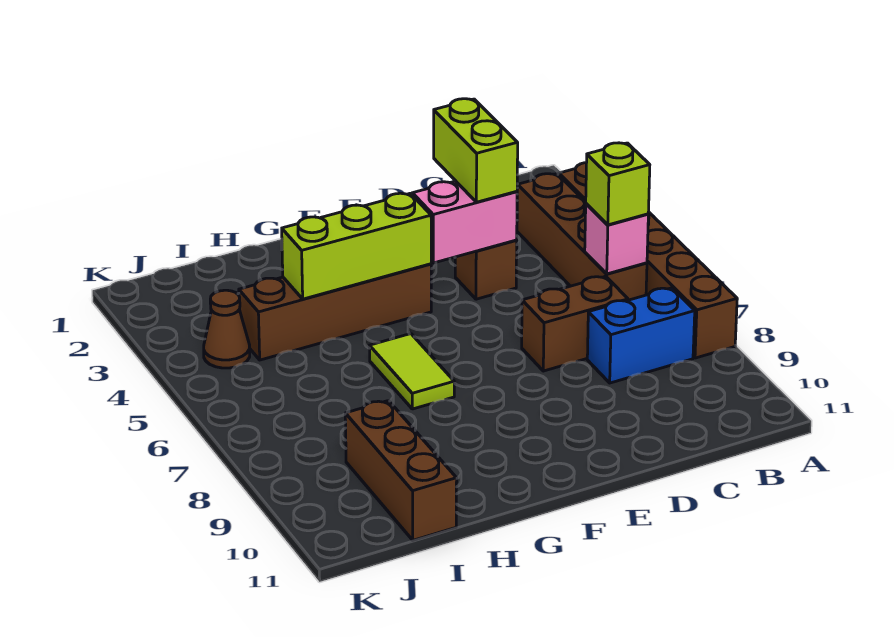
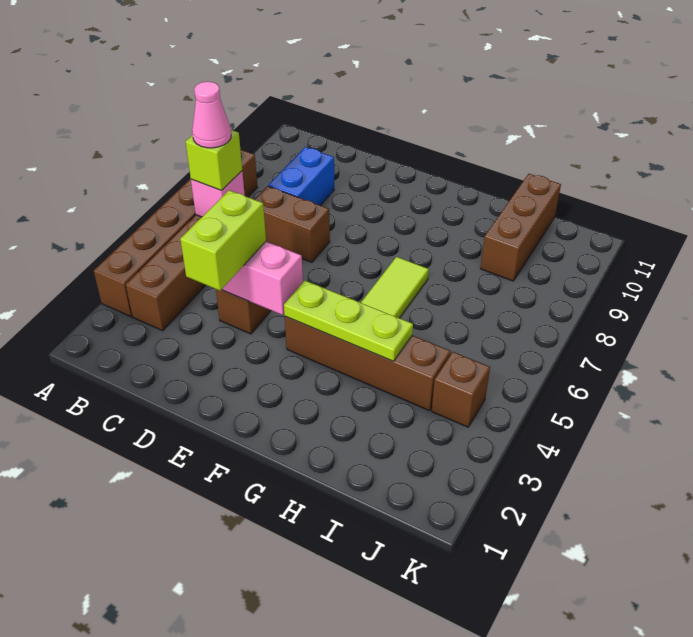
none -> pink cone B6 level 4
blue brick B8:C8 level 1 -> blue brick C8:C9 level 1
lime brick F4:H4 level 2 -> lime plate F4:H4 level 2
brown cone J4 level 1 -> brown brick J4 level 1

